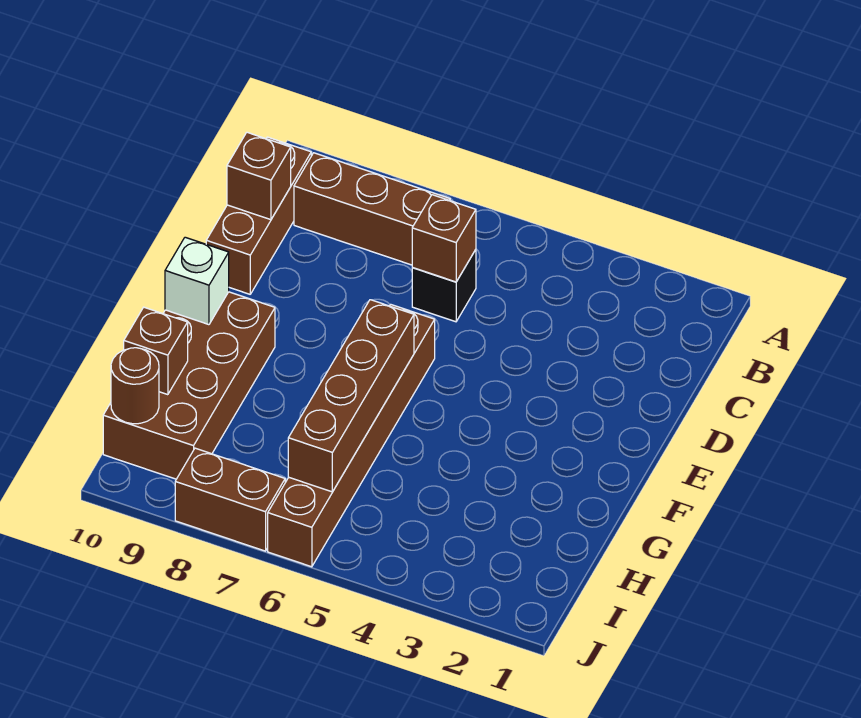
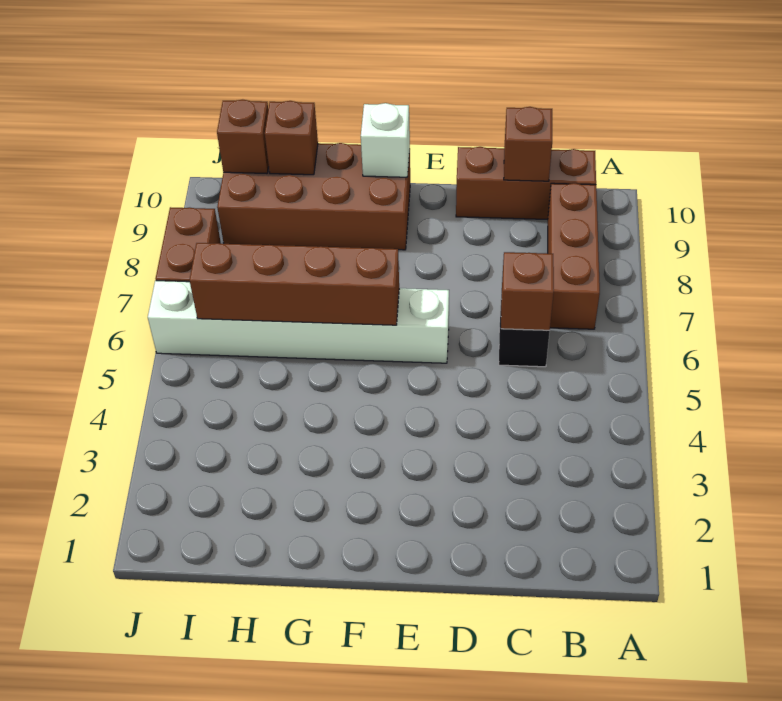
brown brick E6:J6 level 1 -> white brick E6:J6 level 1
brown round brick I10 level 2 -> brown brick I10 level 2

